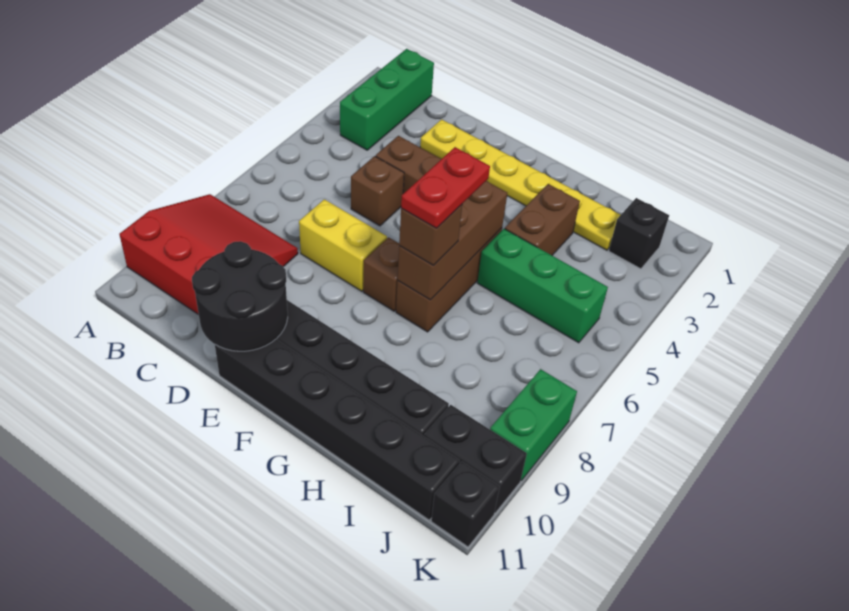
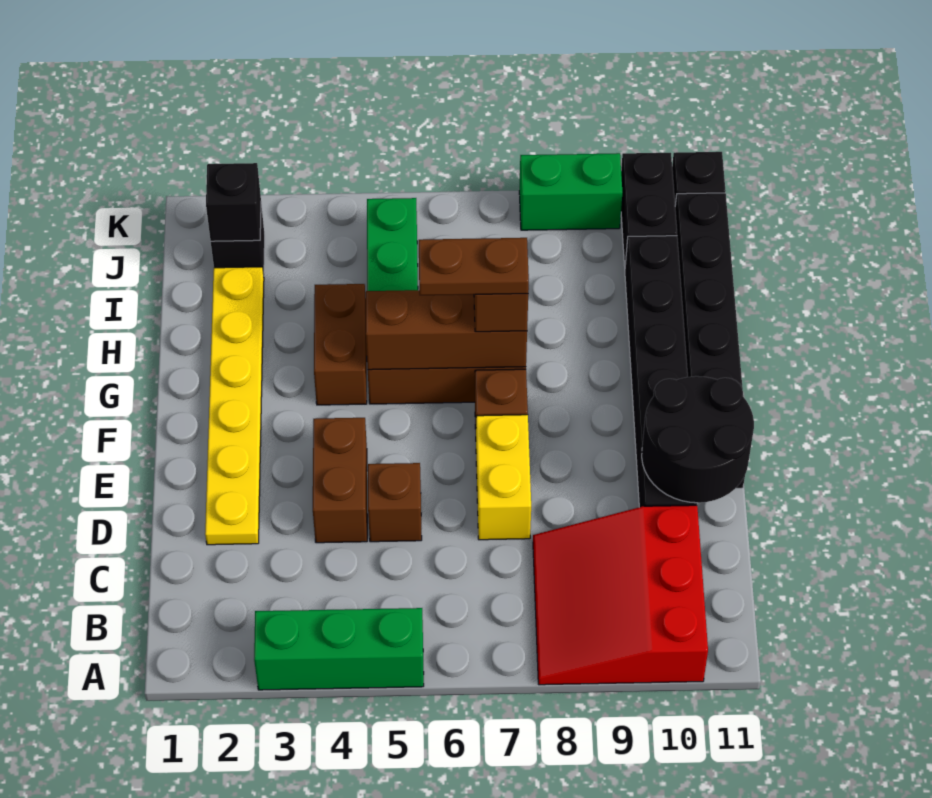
green brick B1:B3 level 1 -> green brick A3:A5 level 1
red plate G6:G7 level 4 -> brown plate G6:G7 level 4
brown brick H3:H4 level 1 -> brown brick G4:H4 level 1
none -> black brick J2 level 2

